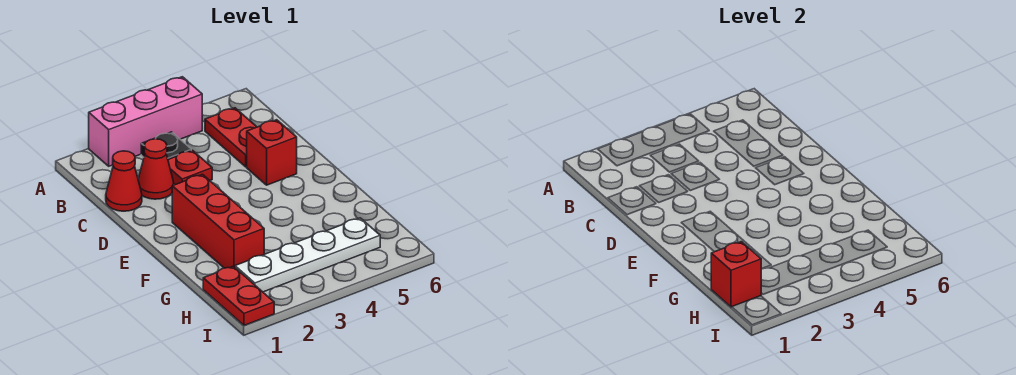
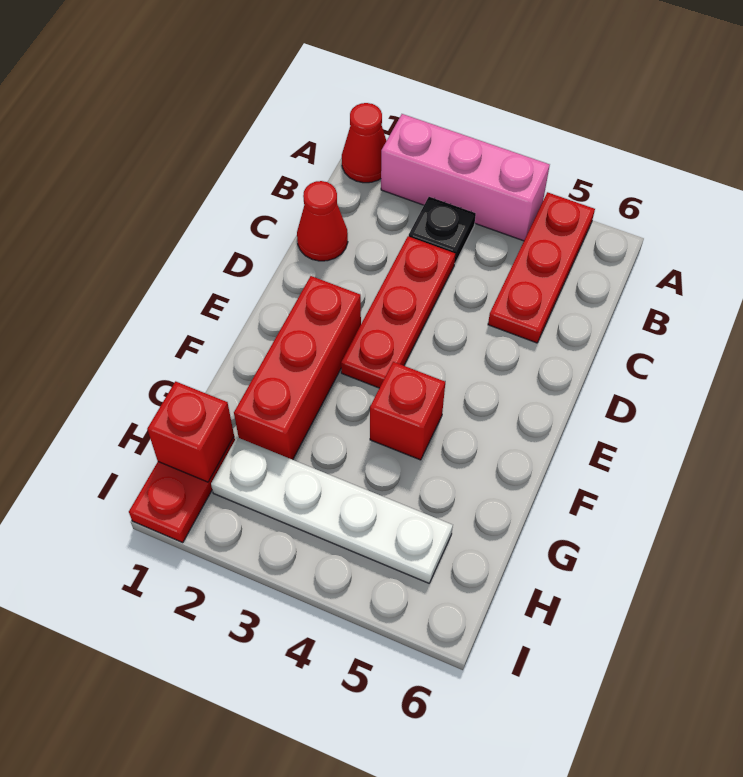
red plate B5:C5 level 1 -> red plate A5:C5 level 1
red cone C2 level 1 -> red cone A1 level 1
red plate C3 level 1 -> red plate C3:E3 level 1
red brick D5 level 1 -> red brick F4 level 1

